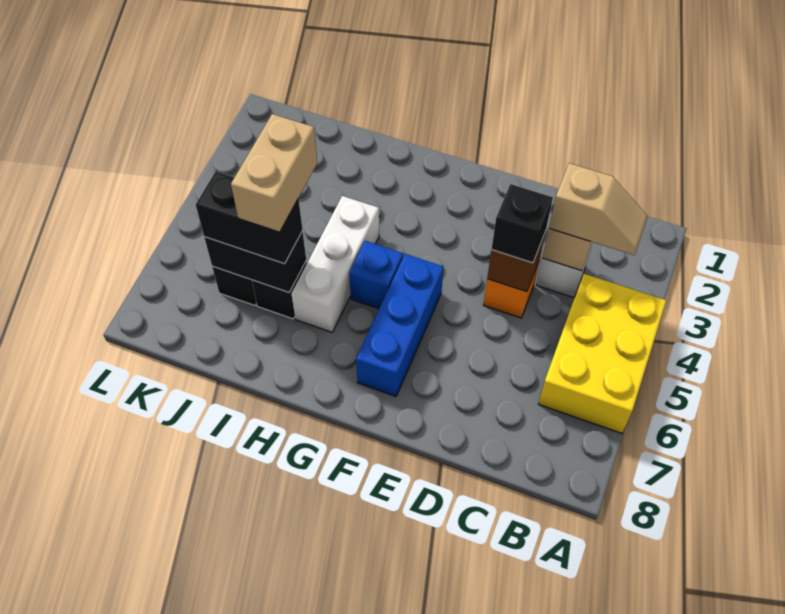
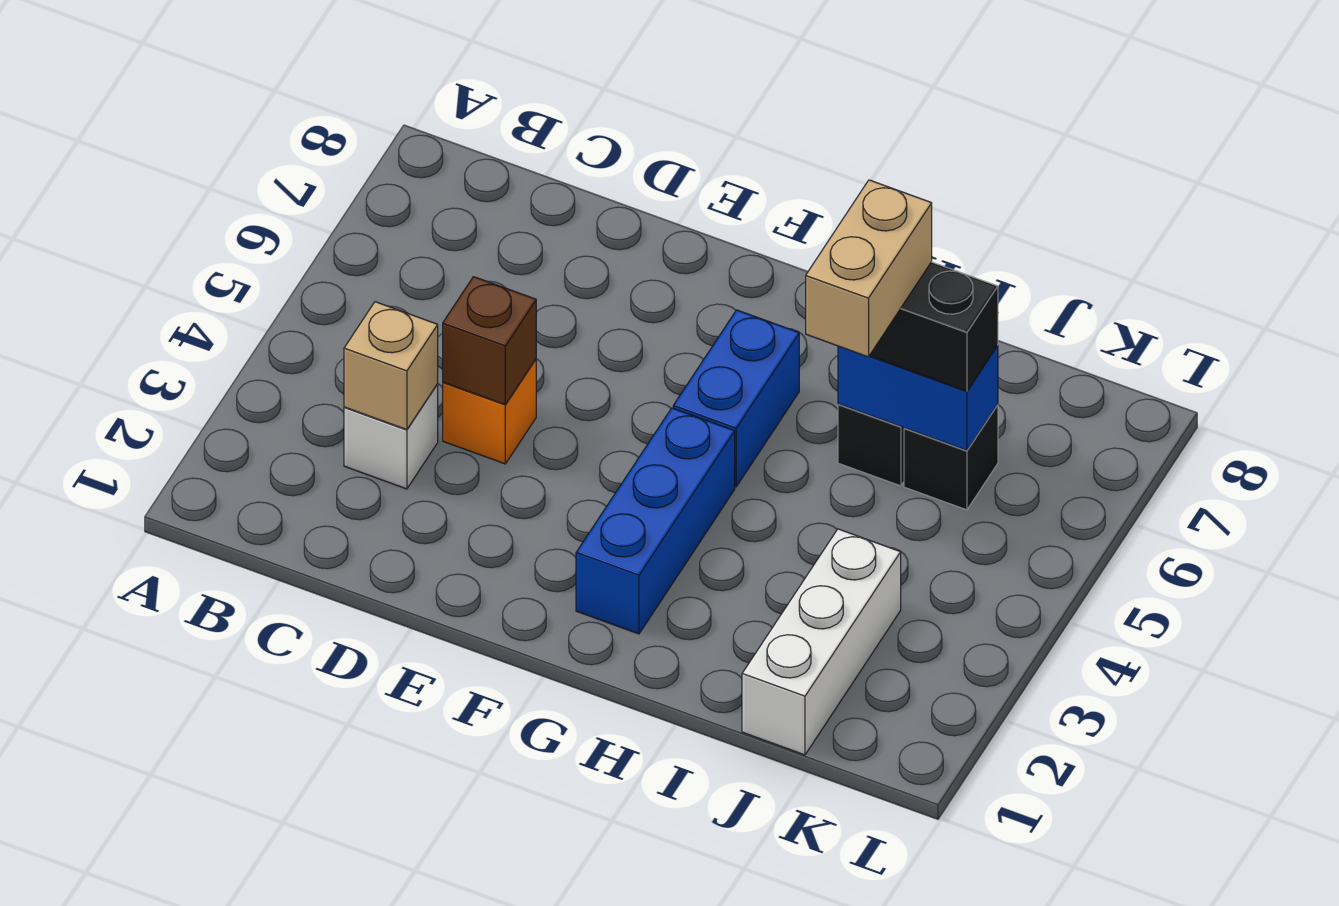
yellow brick A4:B6 level 1 -> none
tan slope B3:C3 level 3 top C -> none
black brick D4 level 3 -> none
blue brick F5:F7 level 1 -> blue brick G2:G4 level 1
blue brick G5 level 1 -> blue brick G5:G6 level 1
white brick H4:H6 level 1 -> white brick J1:J3 level 1
black brick I6:J6 level 2 -> blue brick I6:J6 level 2

